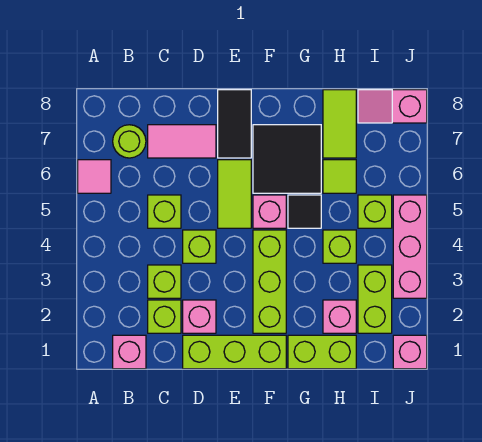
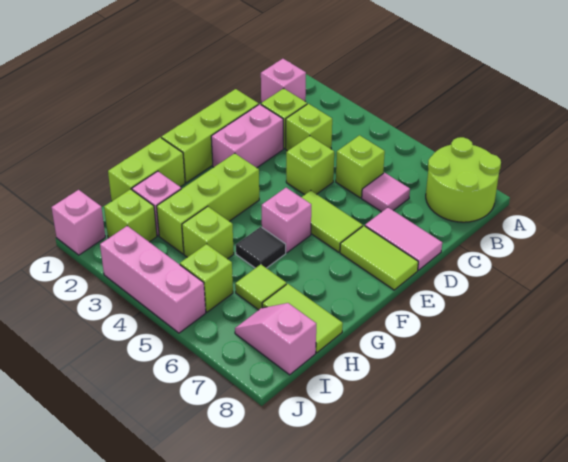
pink tile A6 level 1 -> pink tile C6 level 1
lime round brick B7 level 1 -> lime round brick A7:B8 level 1
pink tile C7:D7 level 1 -> pink tile D7:D8 level 1
pink brick D2 level 1 -> pink brick D2:E2 level 1
black tile E7:E8 level 1 -> lime tile E7:E8 level 1
lime brick F2:F4 level 1 -> lime brick F3:H3 level 1
black tile F6:G7 level 1 -> none
lime brick I2:I3 level 1 -> lime brick I2 level 1
pink slope I8:J8 level 1 top J -> pink slope I7:I8 level 1 top 8

